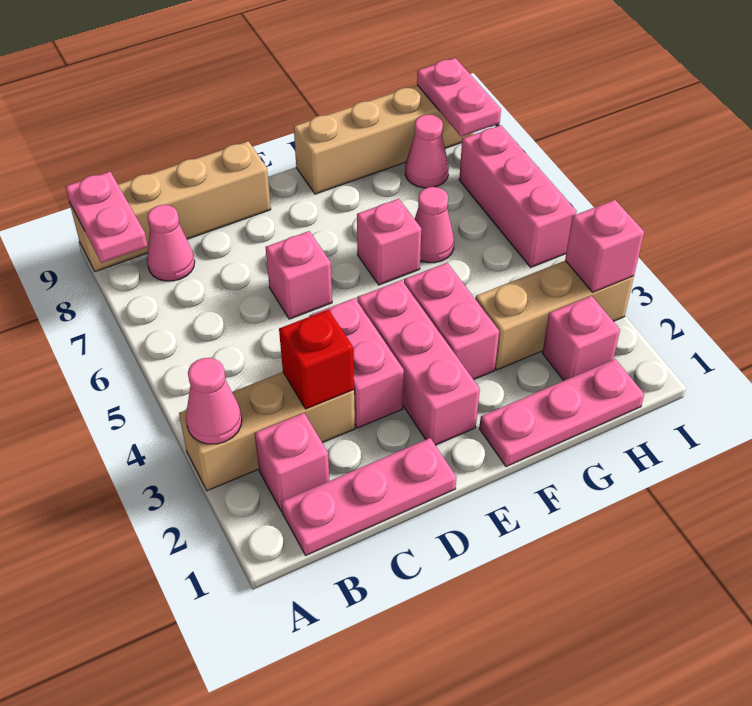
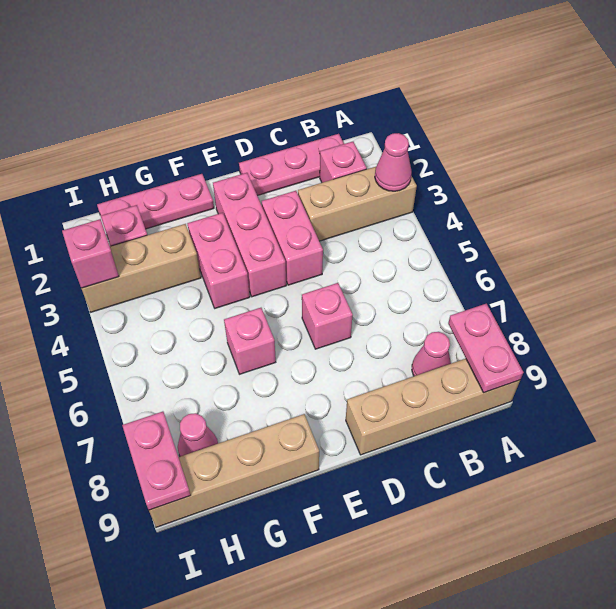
red brick C3 level 2 -> none
pink cone G6 level 1 -> none
pink brick I5:I7 level 1 -> none

